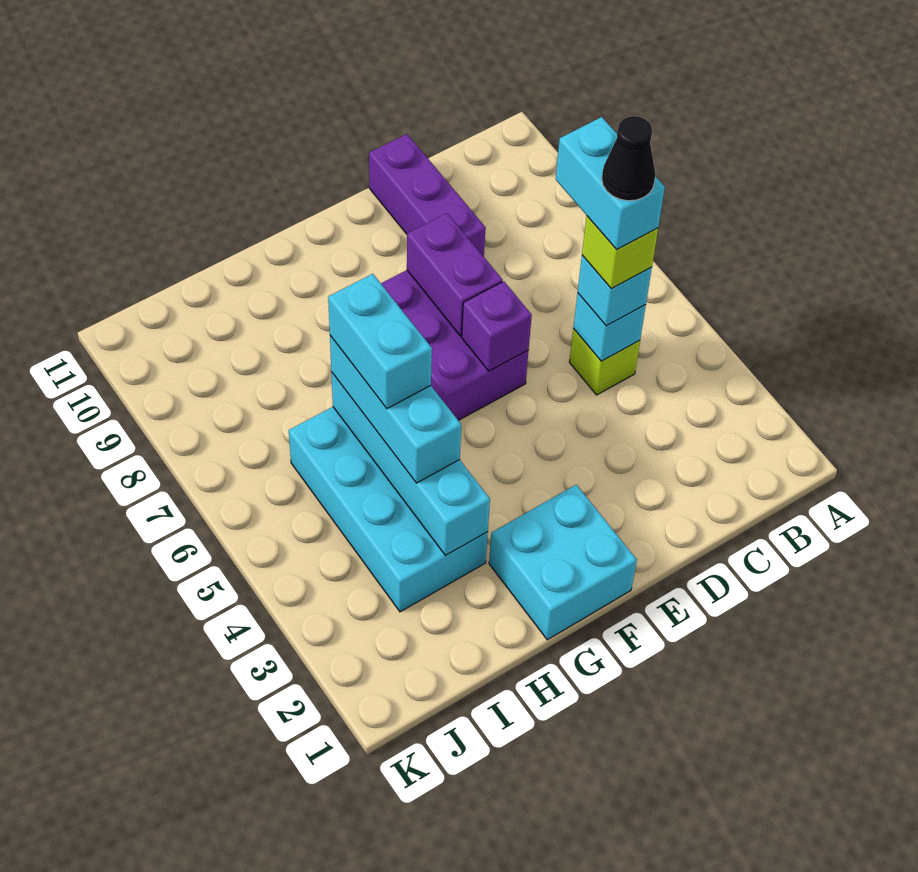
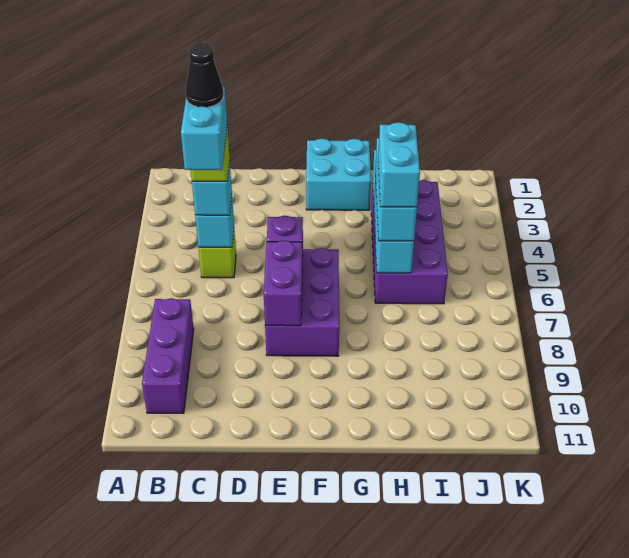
purple brick D9:D11 level 1 -> purple brick B8:B10 level 1
cyan brick H3:I6 level 1 -> purple brick H3:I6 level 1

